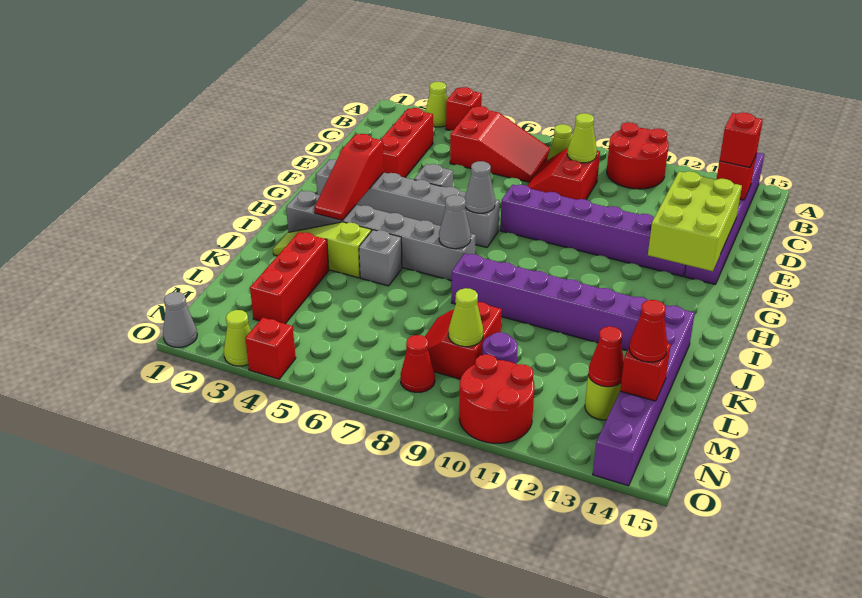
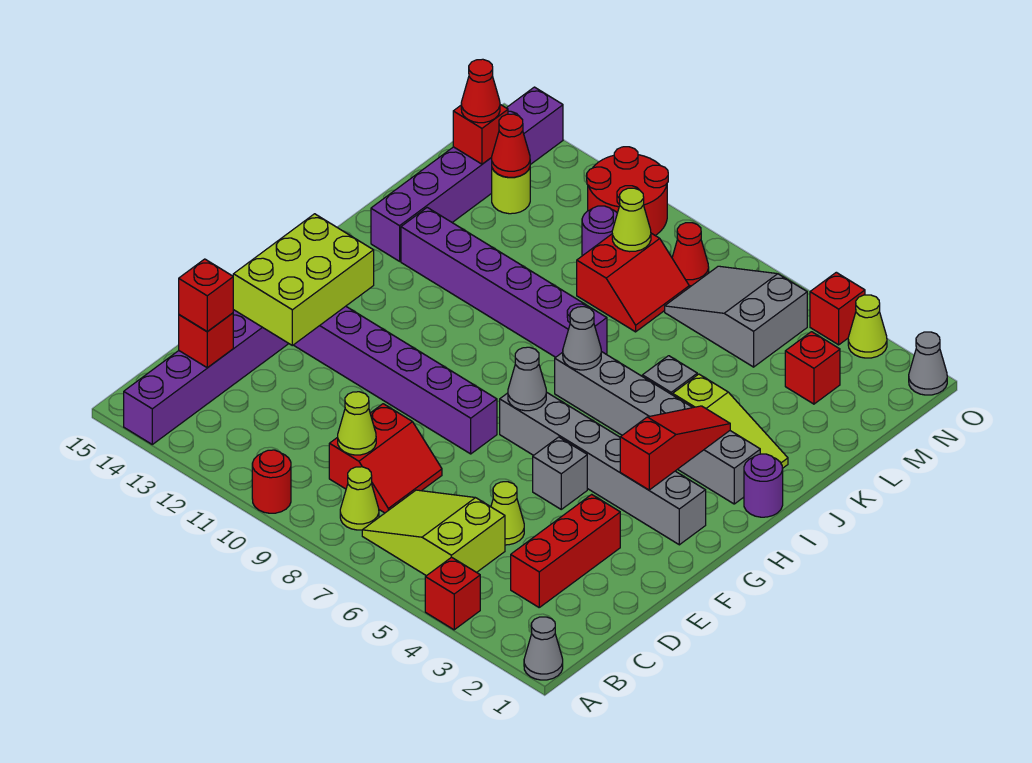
none -> grey cone A1 level 1
lime cone A3 level 1 -> lime cone D5 level 1
red round brick A10:B11 level 1 -> red round brick A10 level 1
red slope B5:C7 level 1 top 5 -> lime slope B5:C7 level 1 top 5
none -> purple round brick I1 level 1
red brick K3:M3 level 1 -> red brick M3 level 1
none -> grey slope M5:N7 level 1 top 5

